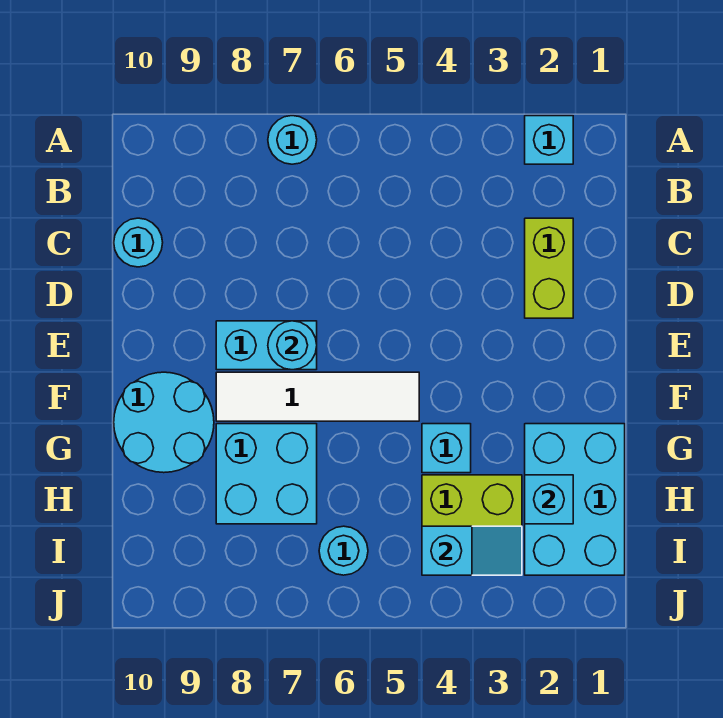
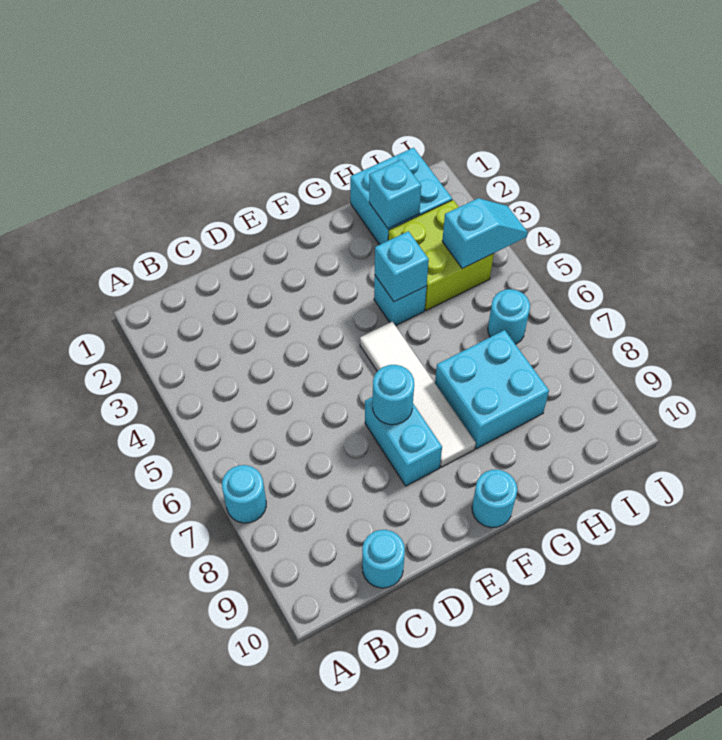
cyan brick A2 level 1 -> cyan brick G4 level 2
lime brick C2:D2 level 1 -> none
cyan round brick F9:G10 level 1 -> cyan round brick F10 level 1
cyan brick G1:I2 level 1 -> cyan brick H1:I2 level 1
cyan slope I3:I4 level 2 top 4 -> cyan slope I4:J4 level 2 top I

